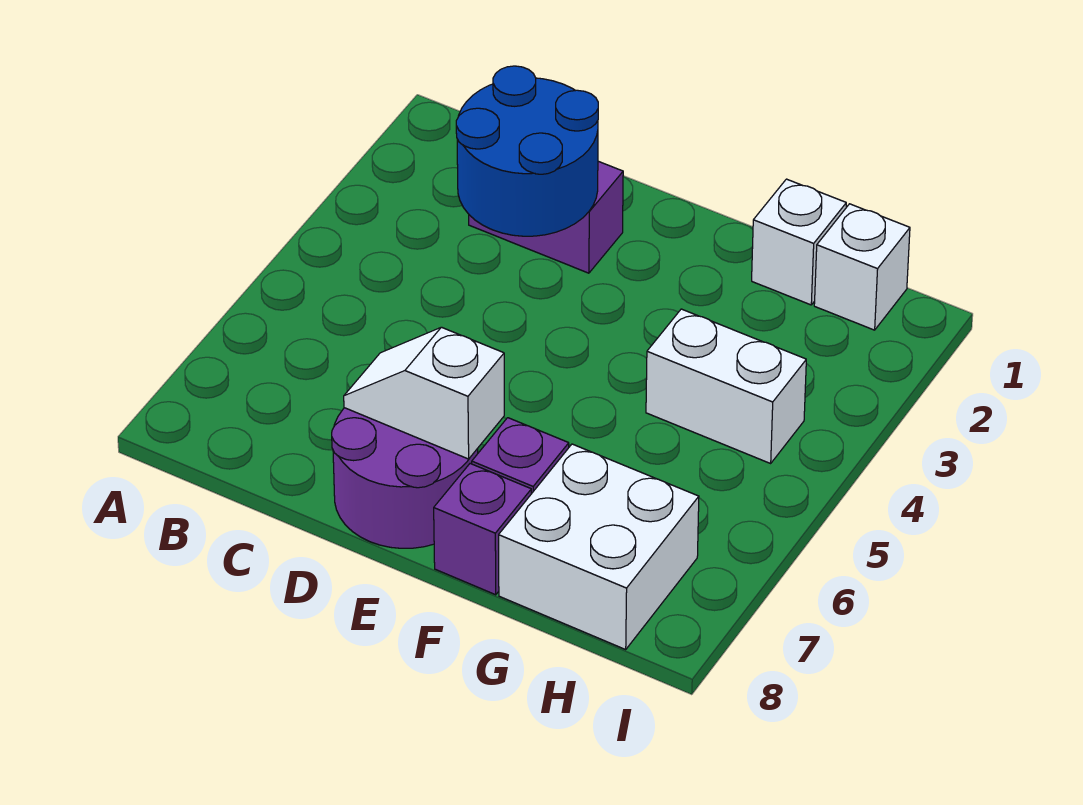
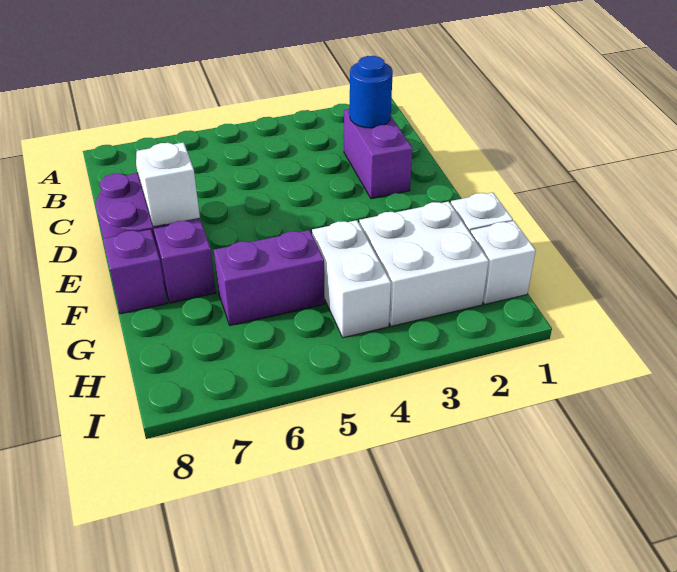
blue round brick C2:D3 level 2 -> blue round brick C2 level 2
none -> purple brick G5:G6 level 1
white brick G7:H8 level 1 -> white brick G2:H3 level 1

